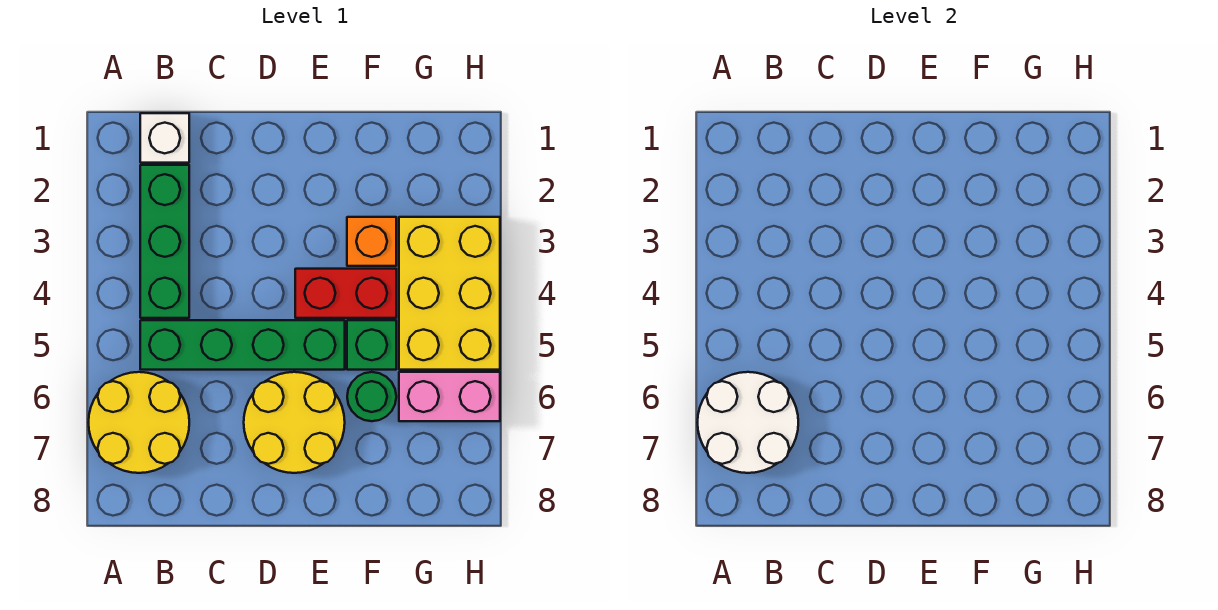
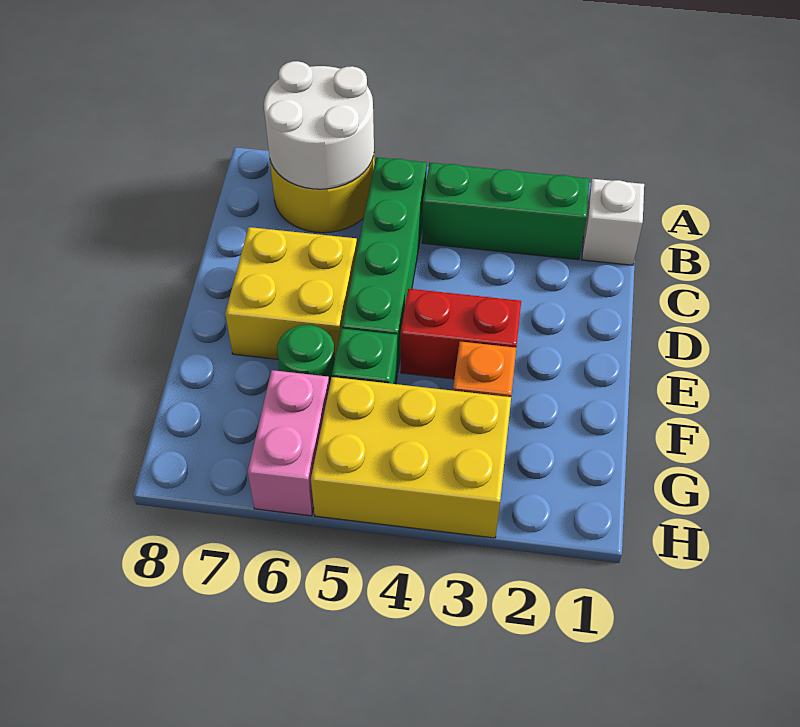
yellow round brick D6:E7 level 1 -> yellow brick D6:E7 level 1
red brick E4:F4 level 1 -> red brick E3:E4 level 1

